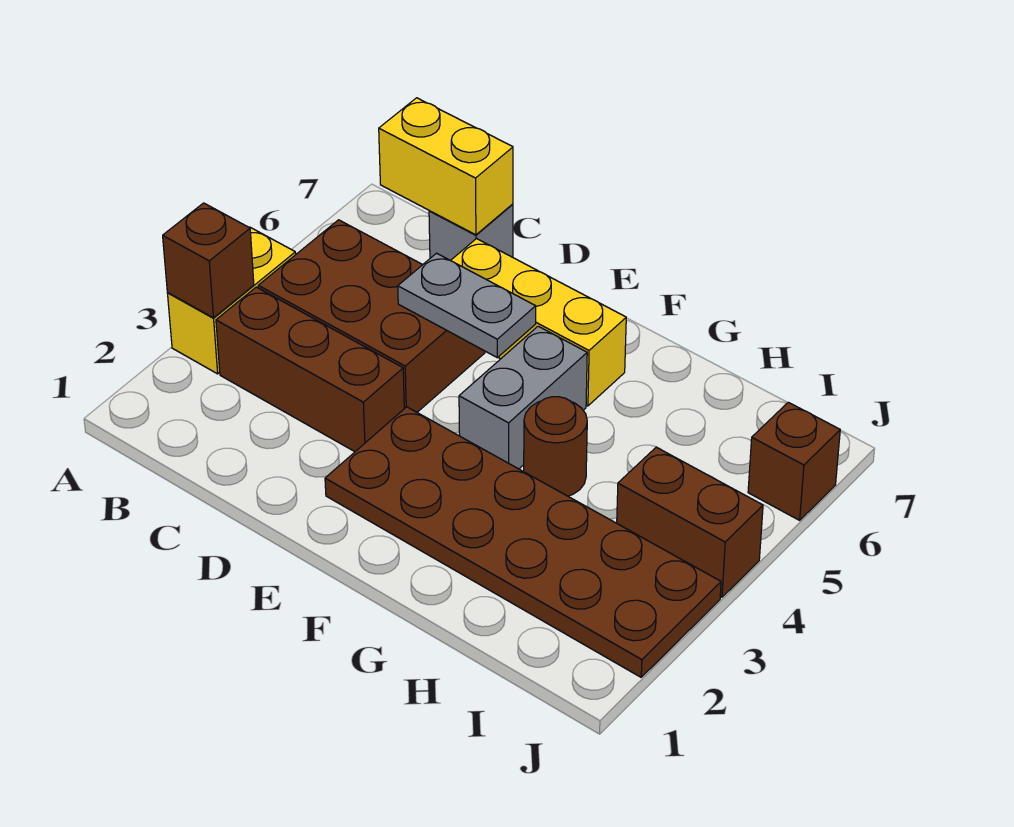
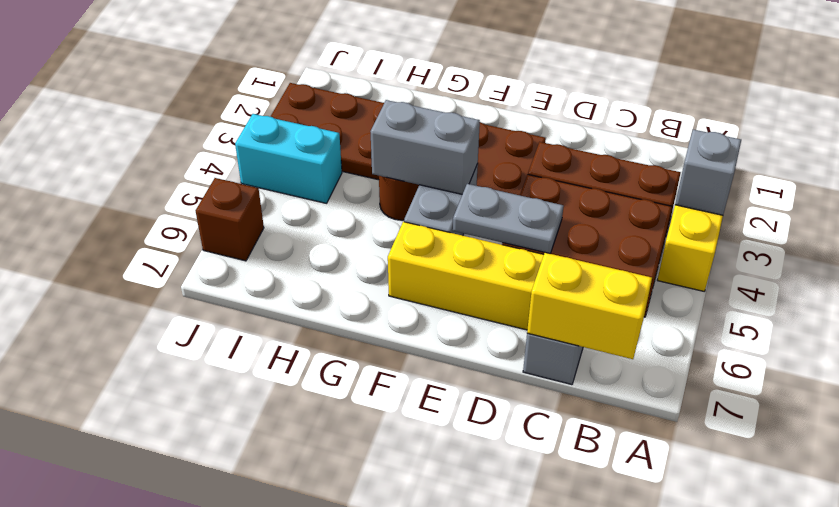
brown brick A3 level 2 -> grey brick A3 level 2
none -> grey brick F4:G4 level 2
brown brick I4:J4 level 1 -> cyan brick I4:J4 level 1

